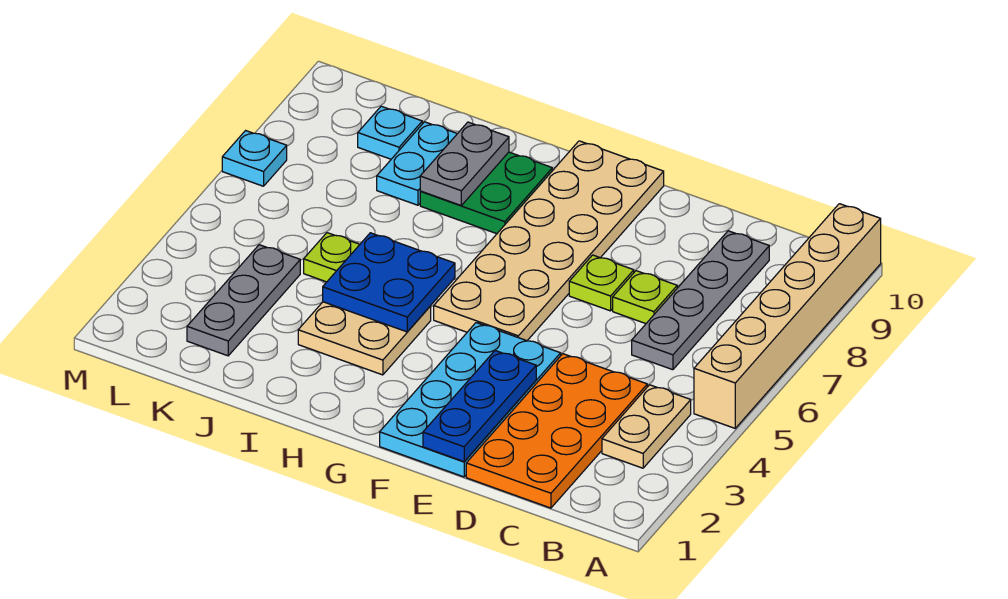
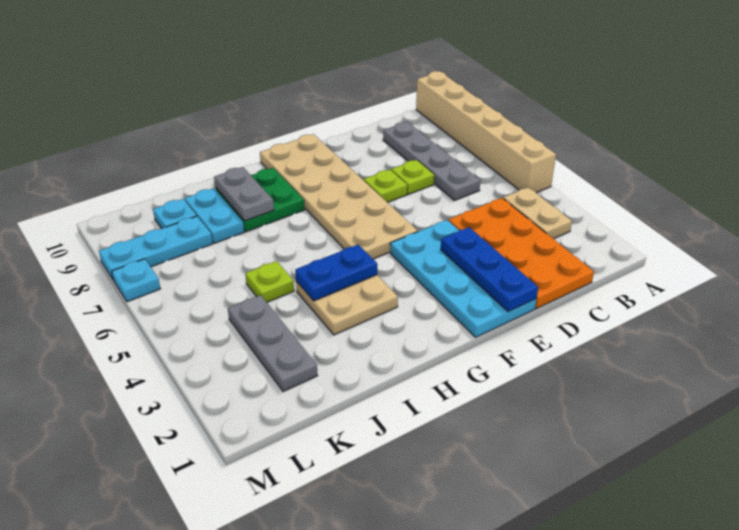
blue plate H4:I5 level 2 -> blue plate H4:I4 level 2
none -> cyan plate K8:M8 level 1

